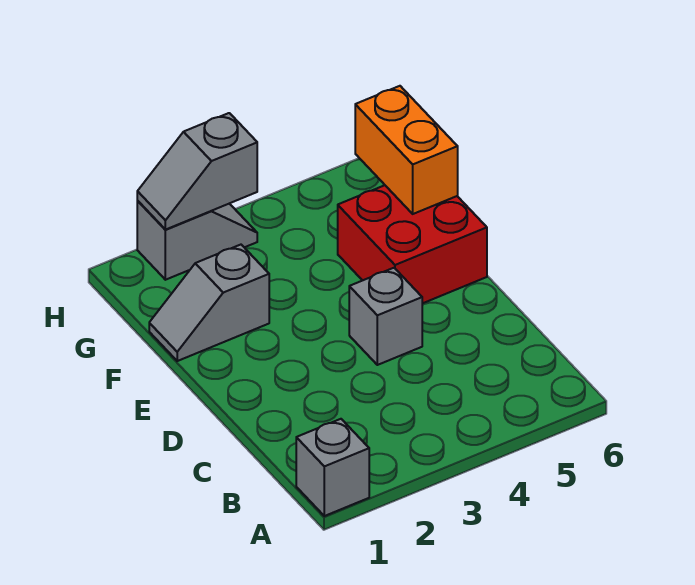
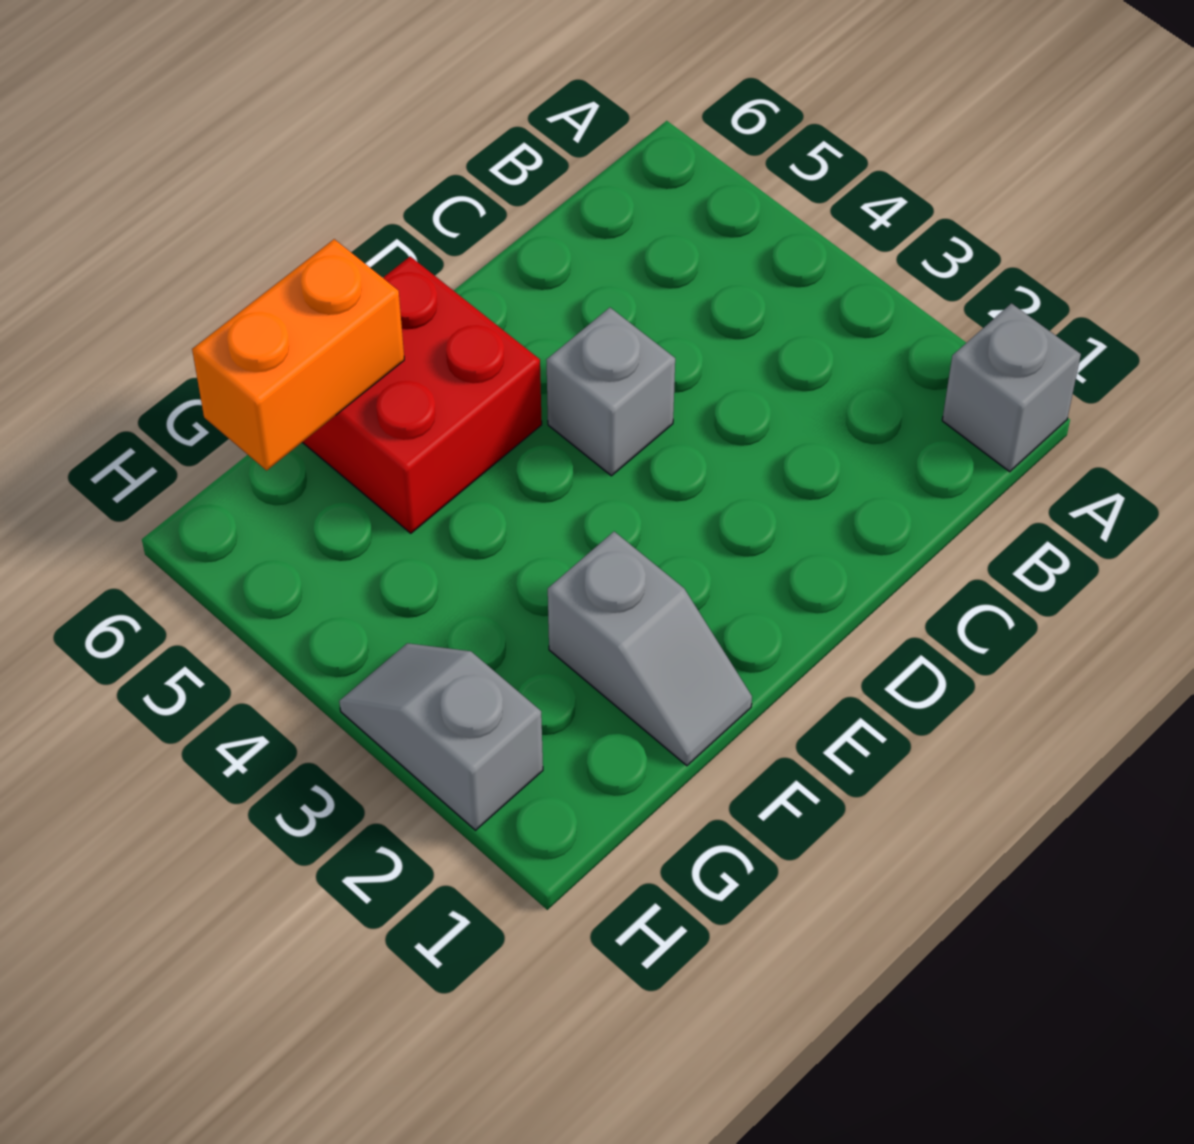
grey slope H2:H3 level 2 top 3 -> none

